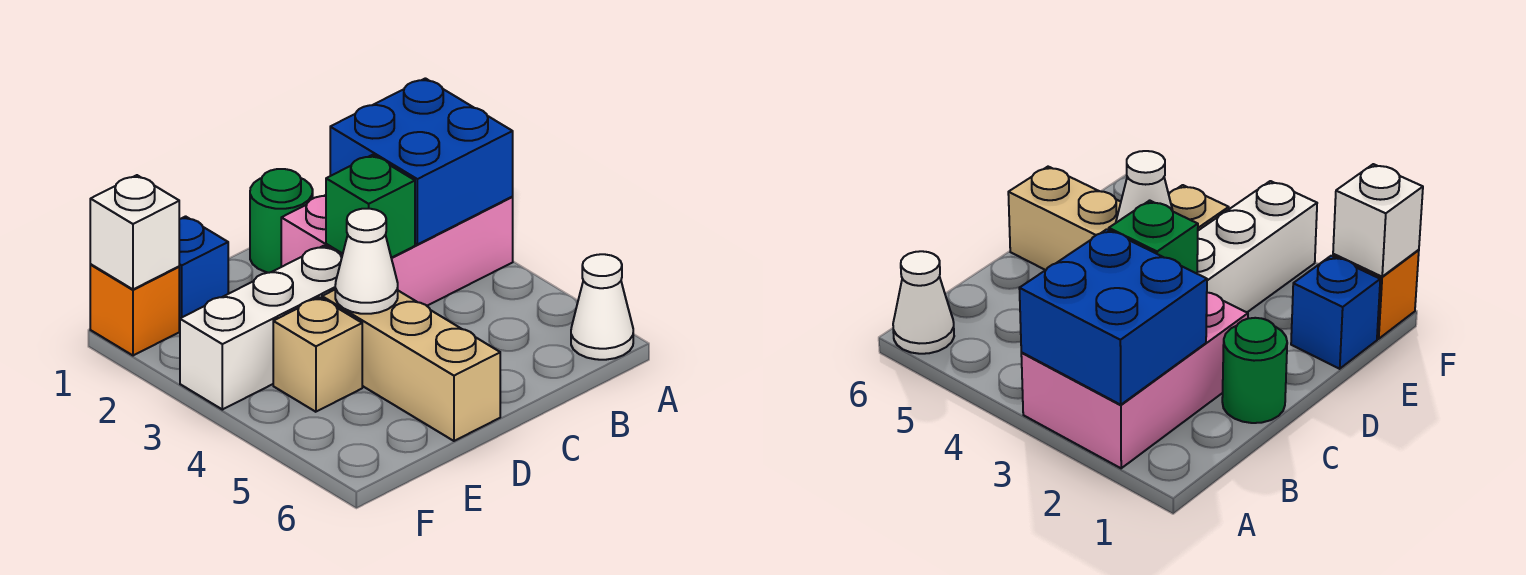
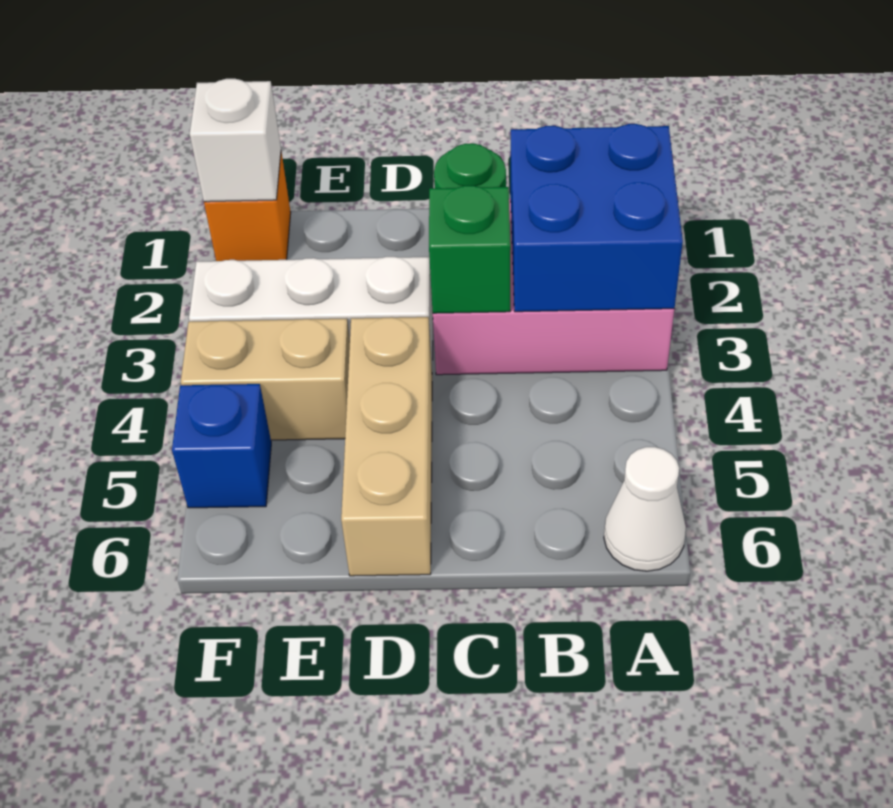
white cone D4 level 2 -> none
blue brick E1 level 1 -> blue brick F5 level 1
tan brick E4 level 1 -> tan brick E4:F4 level 1

